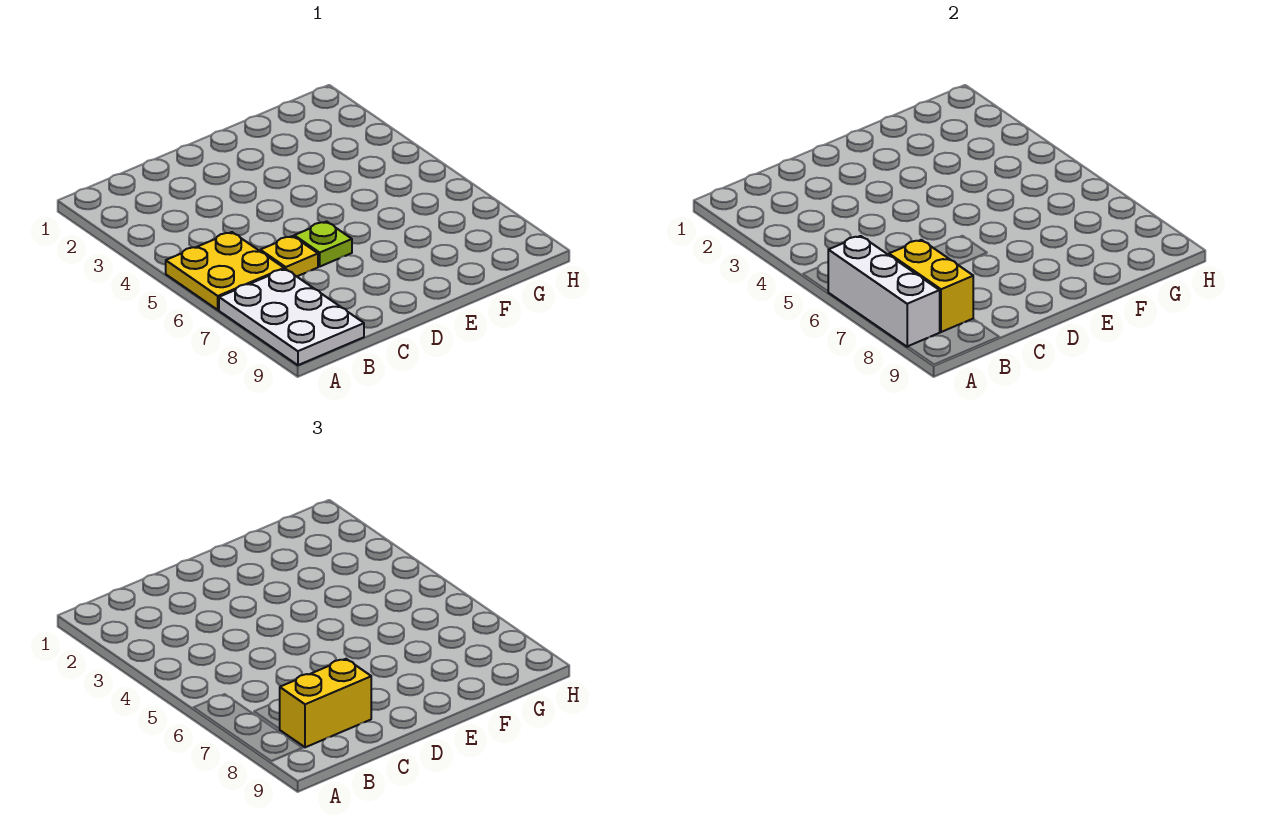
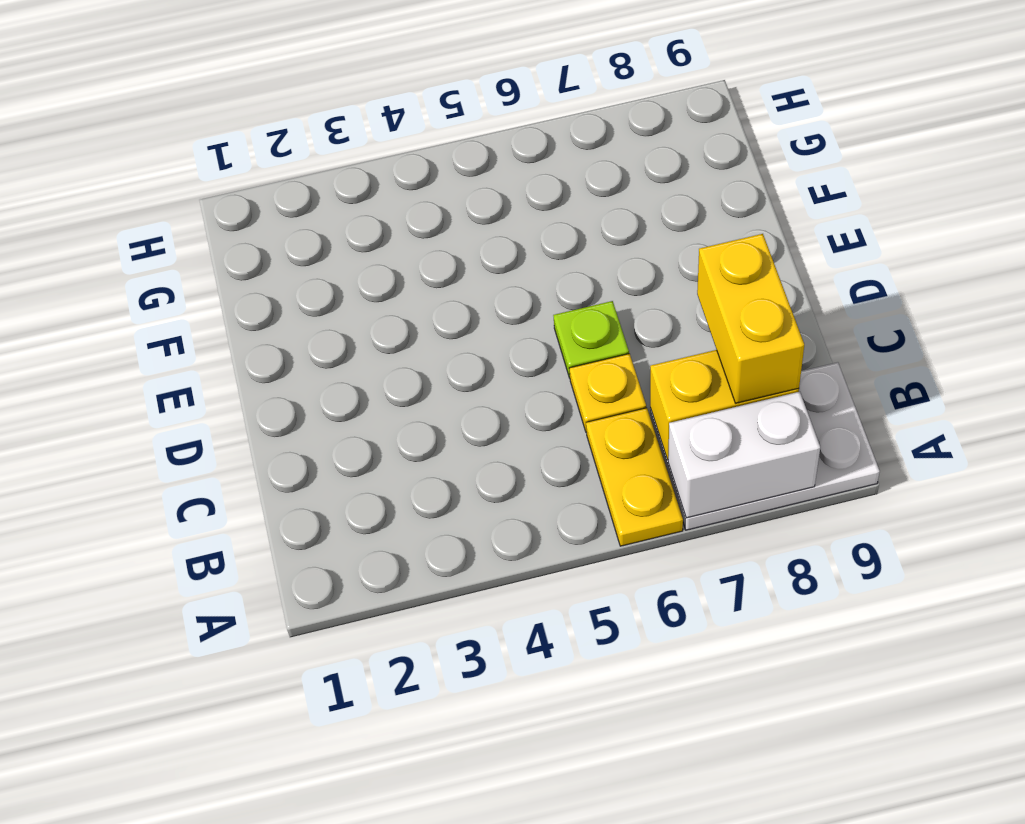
yellow plate A5:B6 level 1 -> yellow plate A6:B6 level 1
white brick A6:A8 level 2 -> white brick A7:A8 level 2

